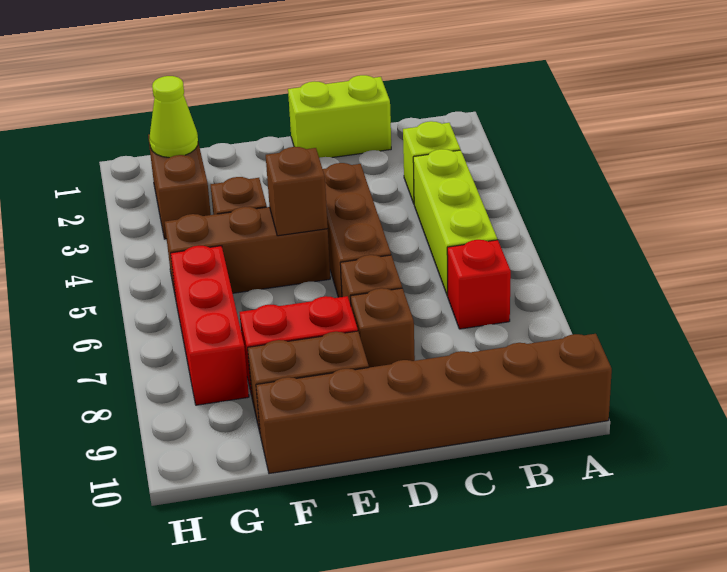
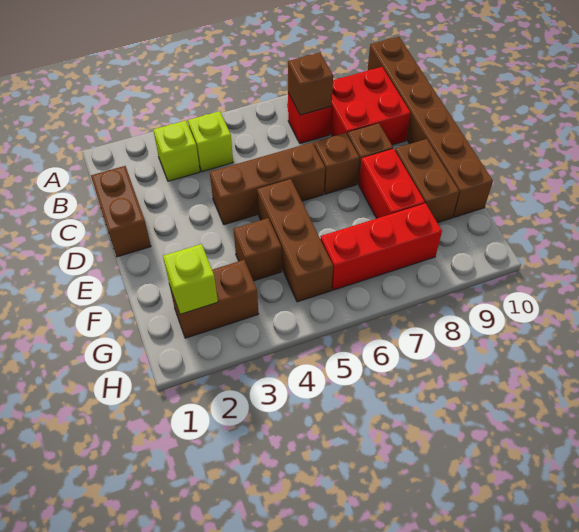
lime brick B4:B6 level 1 -> lime brick B4 level 1
none -> red brick B8:C9 level 1
lime brick C1:D1 level 1 -> brown brick C1:D1 level 1
brown brick E5 level 2 -> brown brick B7 level 2
lime cone G2 level 2 -> lime brick G2 level 2

